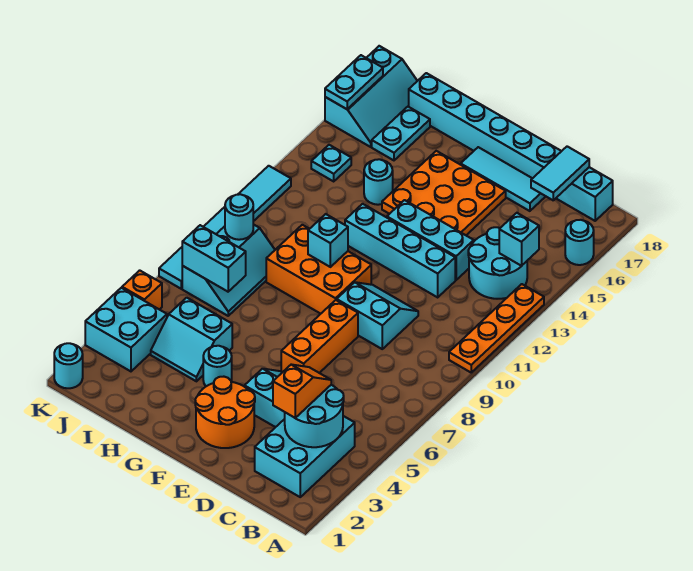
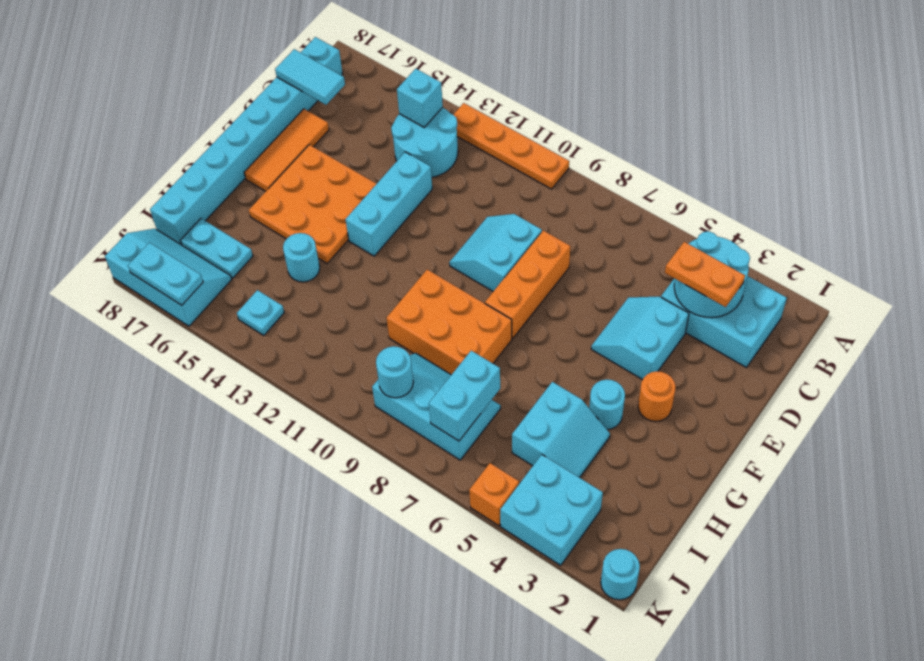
cyan round brick A16 level 1 -> none
orange slope C3:C4 level 3 top 3 -> orange plate C3:C4 level 3
cyan brick D12:G12 level 1 -> none
cyan tile D17:F17 level 1 -> orange tile D17:F17 level 1
orange round brick E2:F3 level 1 -> orange round brick F3 level 1
orange brick E6:E8 level 1 -> orange brick D8:F8 level 1
orange brick F9:H10 level 1 -> orange brick G8:H10 level 1
cyan brick G10 level 2 -> none
cyan tile K7:K12 level 1 -> none

